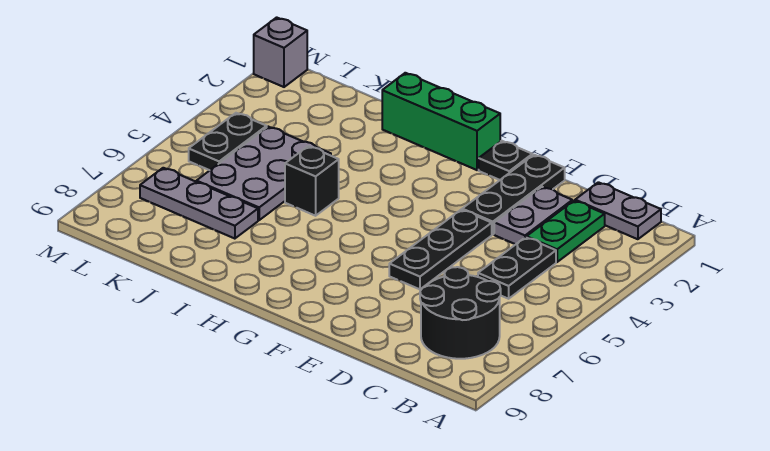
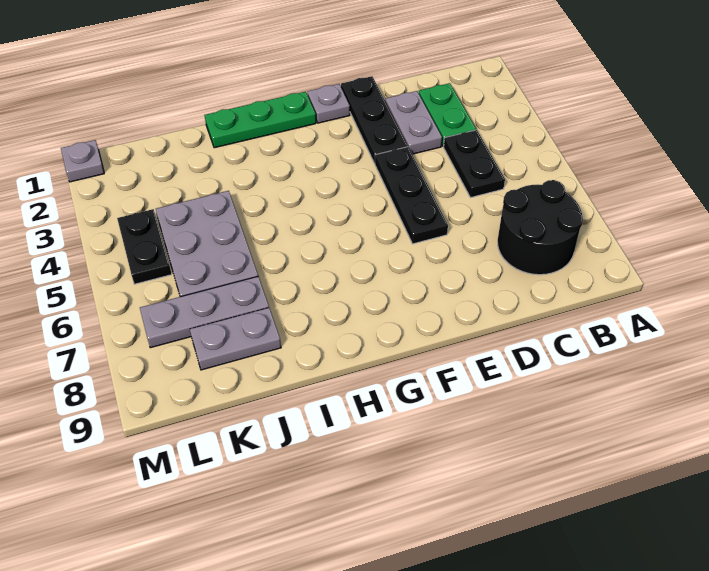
grey plate B1:C1 level 1 -> grey plate J8:K8 level 1
black plate F1 level 1 -> grey plate F1 level 1
green brick G1:I1 level 1 -> green plate G1:I1 level 1
black brick I5 level 1 -> none
grey brick M1 level 1 -> grey plate M1 level 1

